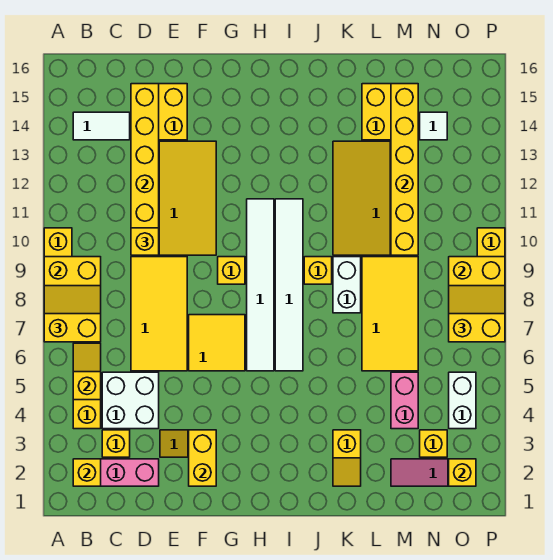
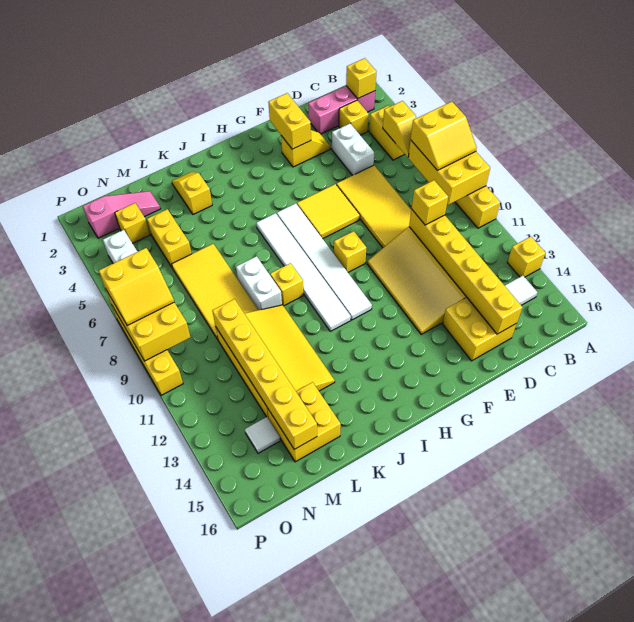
white brick C4:D5 level 1 -> white brick D4:D5 level 1
pink brick M4:M5 level 1 -> yellow brick M4:M5 level 1
yellow brick O2 level 2 -> yellow brick A13 level 1

